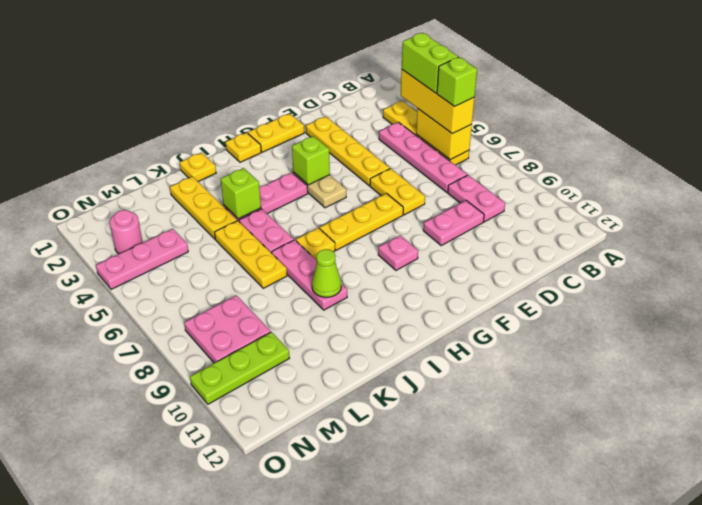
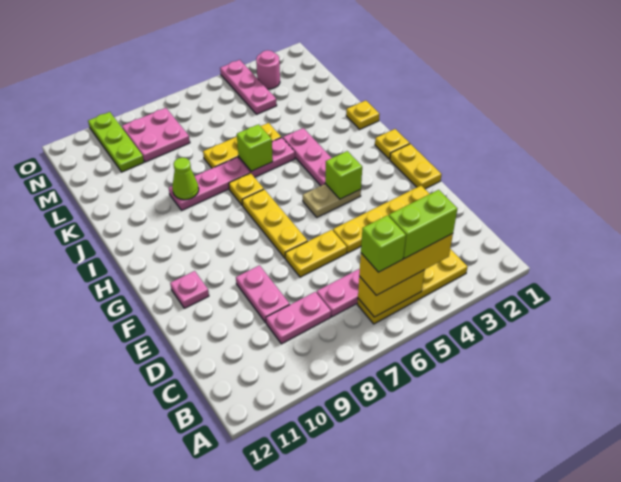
pink plate G9 level 1 -> pink plate F11 level 1
lime brick J4 level 2 -> lime brick J6 level 2
yellow plate K2:K4 level 1 -> none

